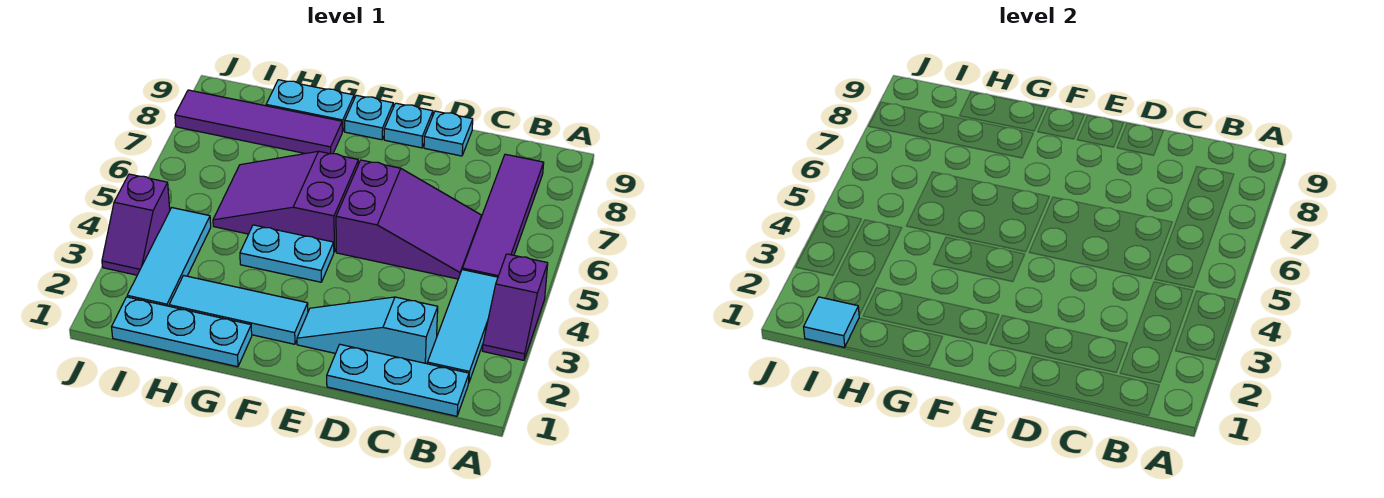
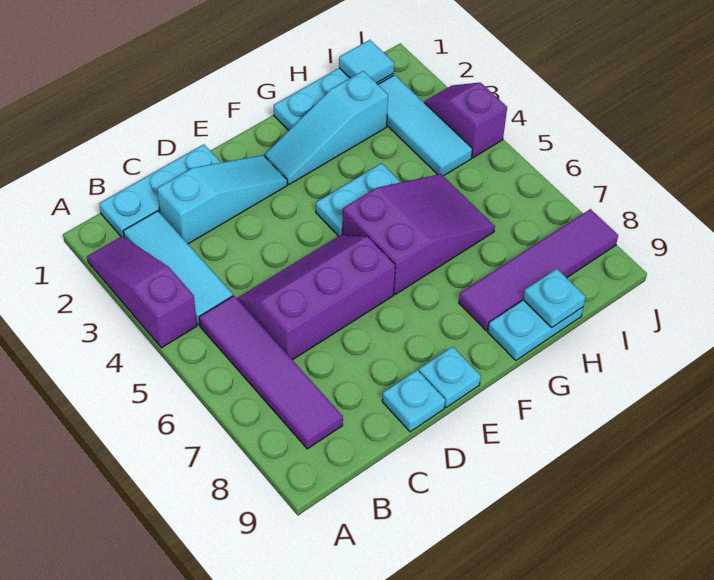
purple slope A3:A4 level 1 top 4 -> purple slope A2:A4 level 1 top 4
purple slope C5:E6 level 1 top E -> purple slope C5:E6 level 1 top 6
cyan tile F2:H2 level 1 -> cyan slope F2:H2 level 1 top H
cyan plate F9 level 1 -> cyan plate H9 level 2

